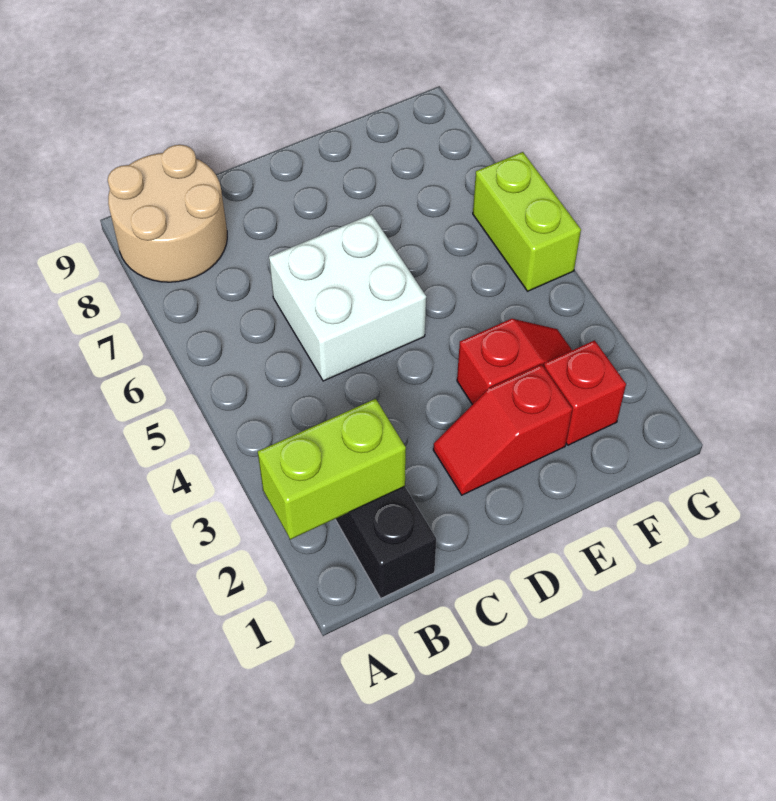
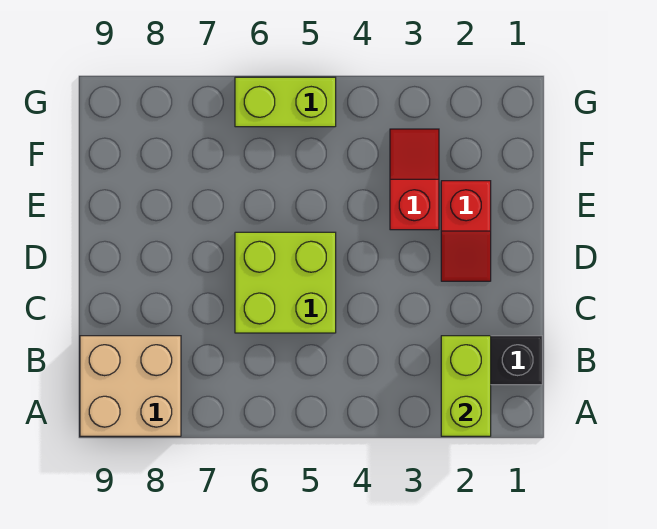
tan round brick A8:B9 level 1 -> tan brick A8:B9 level 1
white brick C5:D6 level 1 -> lime brick C5:D6 level 1
red brick F2 level 1 -> none

